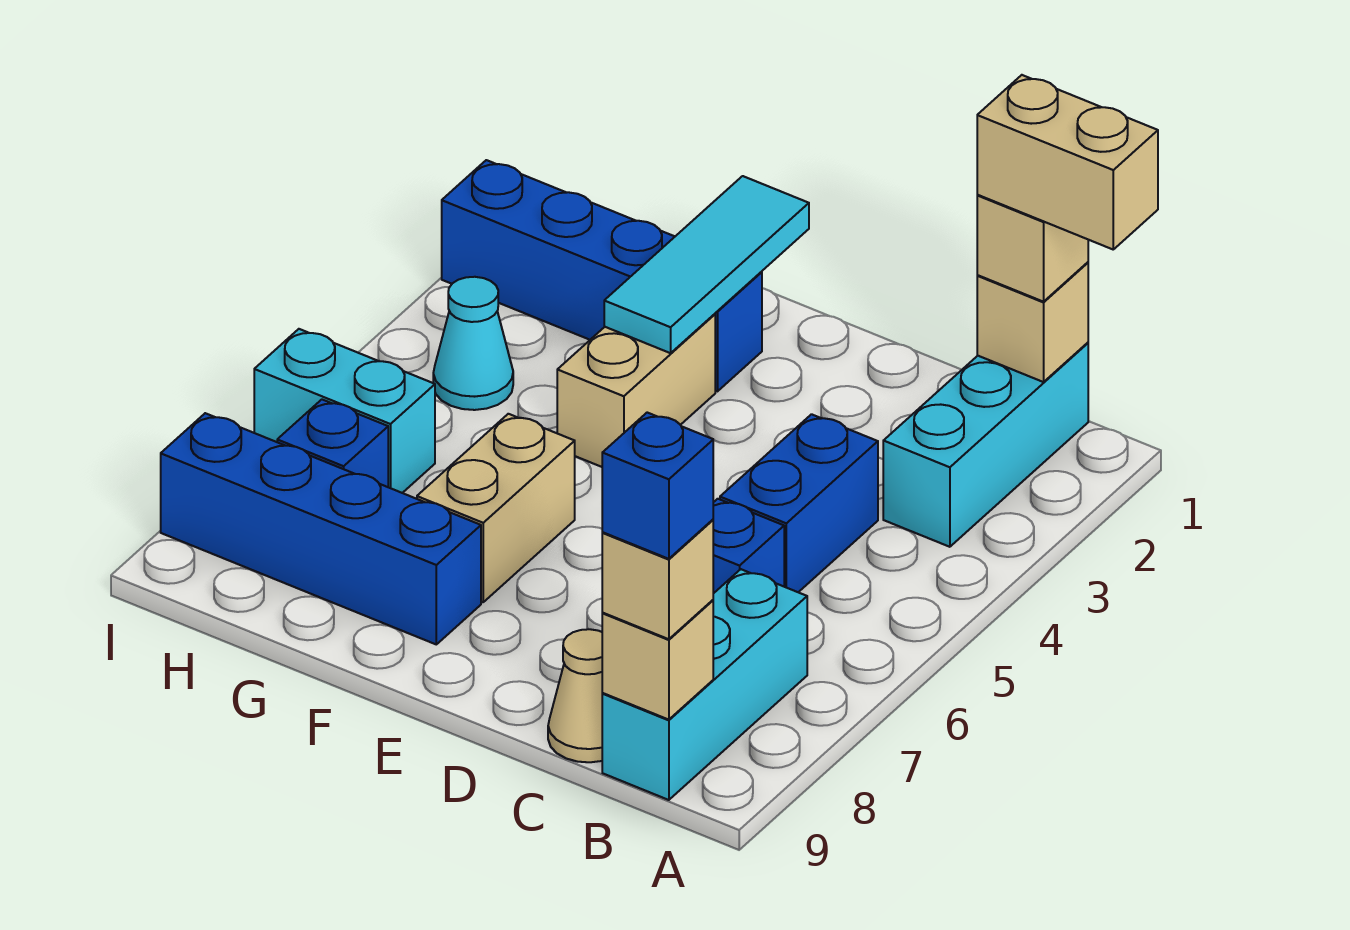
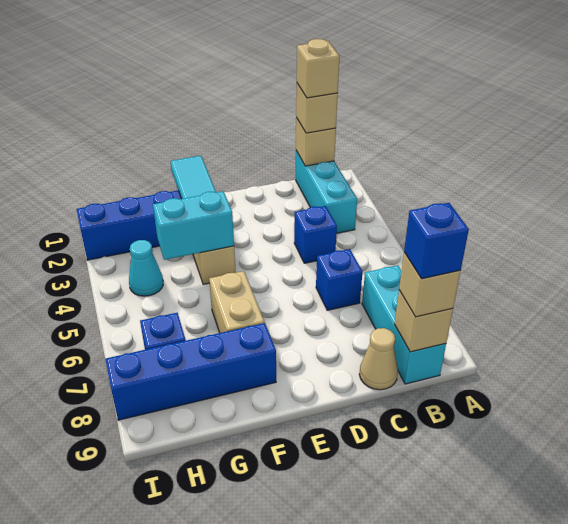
tan brick A1:B1 level 4 -> tan brick B1 level 4
blue brick C4:C5 level 1 -> blue brick C4 level 1
cyan brick H6:I6 level 1 -> cyan brick F4:G4 level 2

